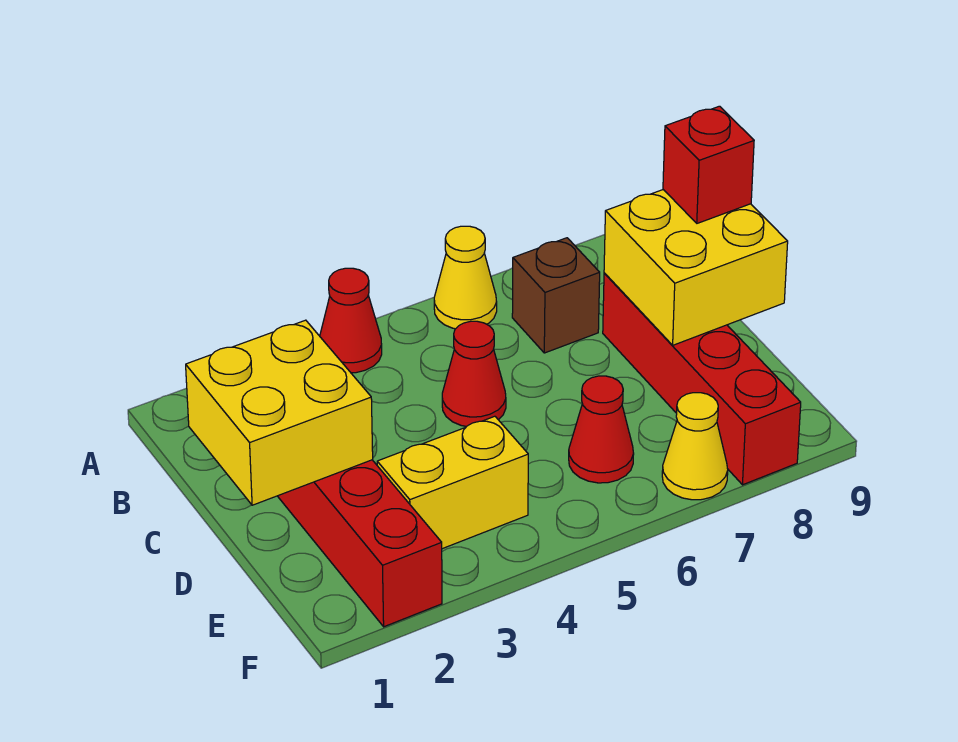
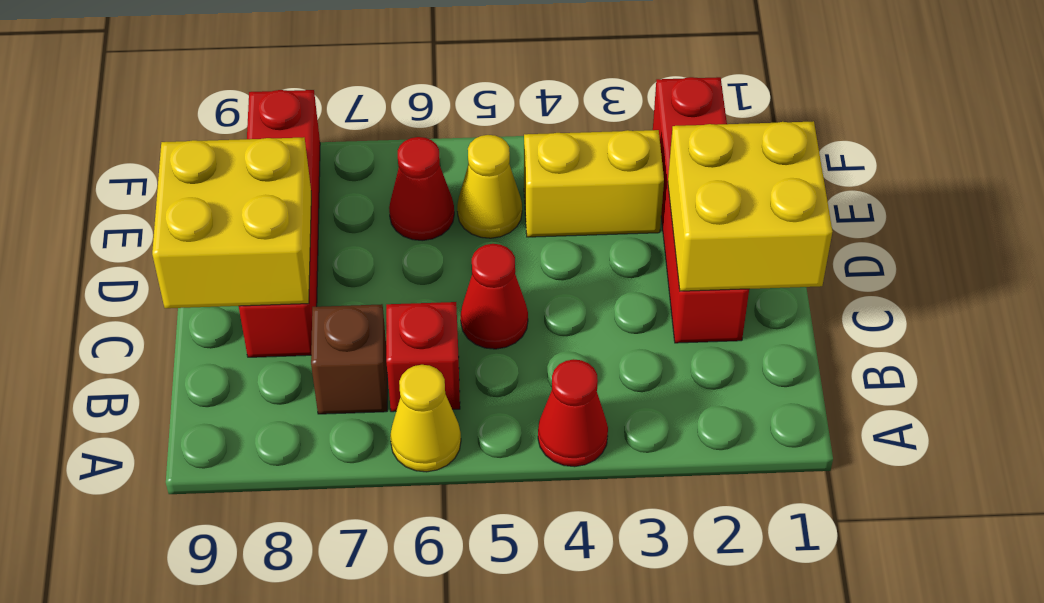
red brick C9 level 3 -> red brick B6 level 1
yellow cone F7 level 1 -> yellow cone E5 level 1

